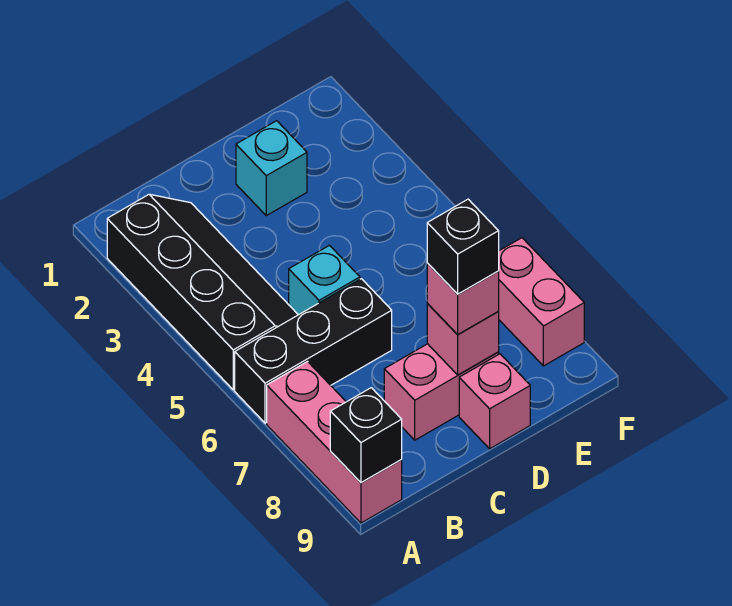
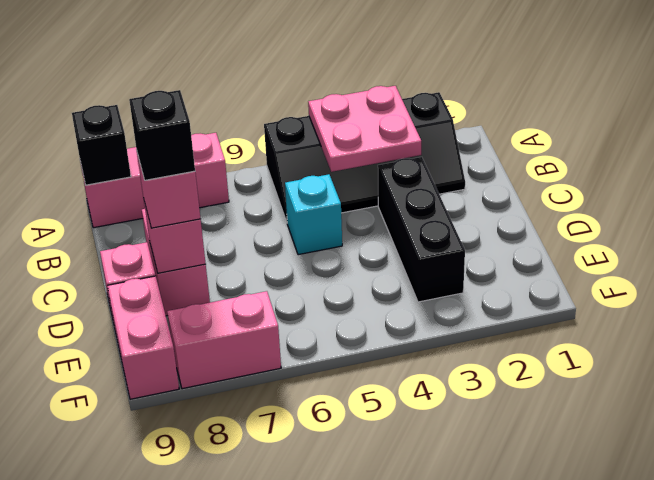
none -> pink plate A3:B4 level 2
black brick A6:C6 level 1 -> black brick C3:E3 level 1
cyan brick D2 level 1 -> none
none -> pink brick E9:F9 level 1

